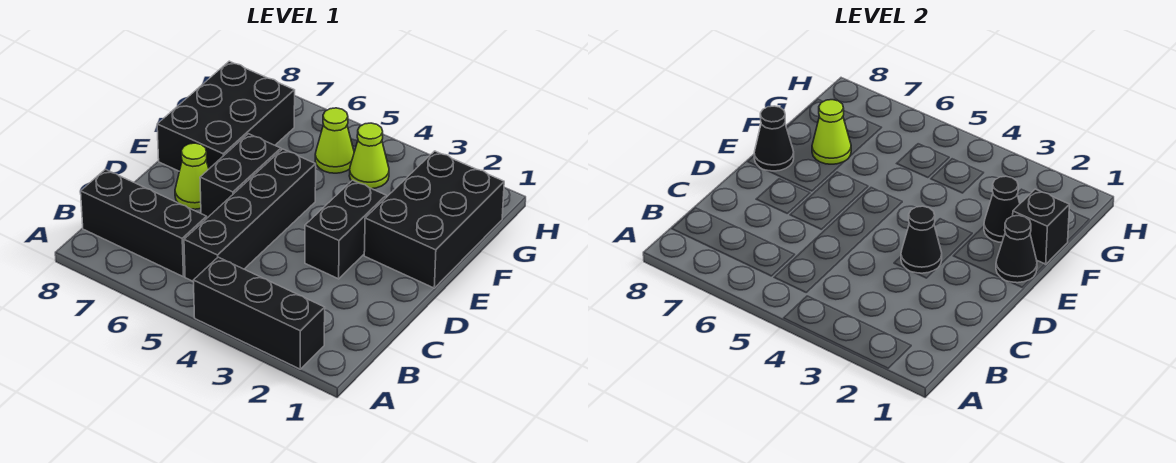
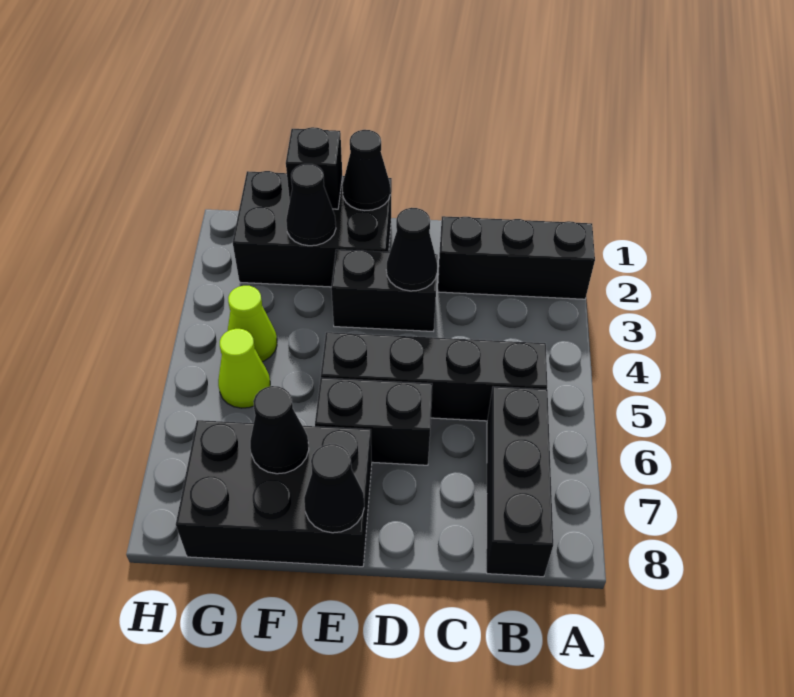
black brick A2:A4 level 1 -> black brick A2:C2 level 1
lime cone D7 level 1 -> none
lime cone F7 level 2 -> black cone F7 level 2

